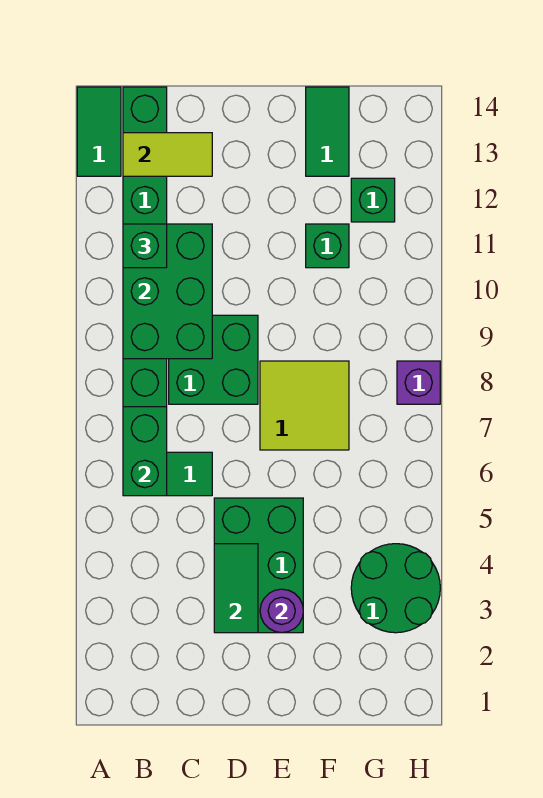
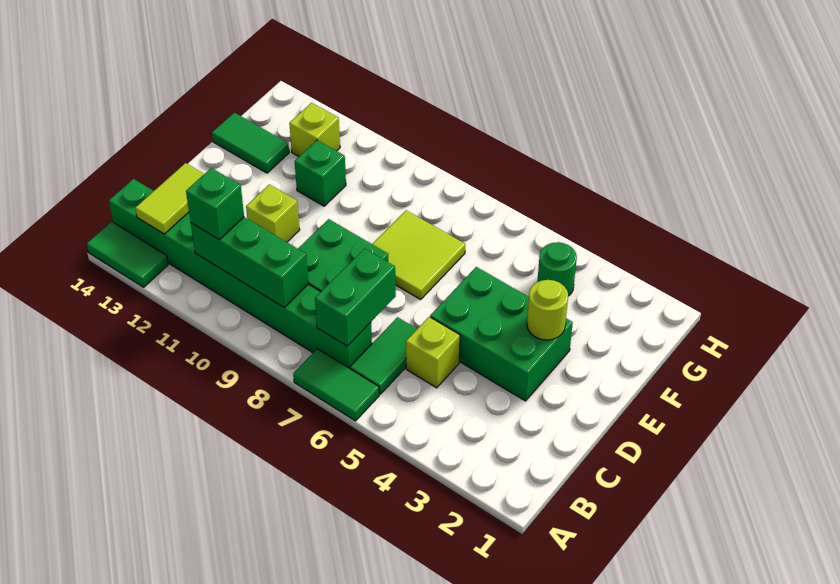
green brick B6:B7 level 2 -> green brick B7:C7 level 2
green brick B9:C11 level 2 -> green brick B9:B11 level 2
none -> lime brick C5 level 1
green tile D3:D4 level 2 -> green tile A6:A7 level 1
none -> lime brick D11 level 1
purple round brick E3 level 2 -> lime round brick E3 level 2
green round brick G3:H4 level 1 -> green round brick G4 level 1
green brick G12 level 1 -> lime brick G12 level 1
purple brick H8 level 1 -> none

